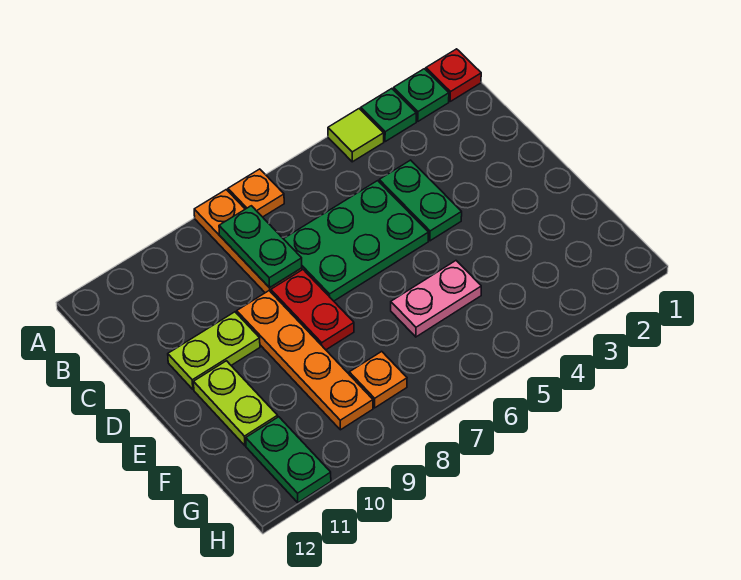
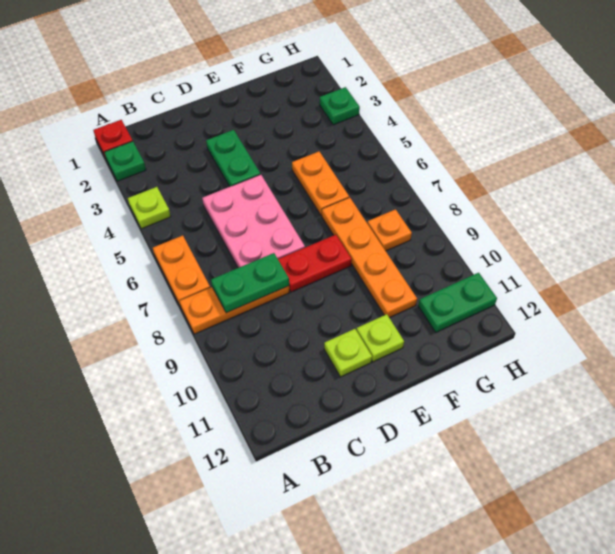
green plate A3 level 1 -> green plate H3 level 1
lime tile A4 level 1 -> lime plate A4 level 1
orange plate A7 level 1 -> orange plate A6:A7 level 1
green plate C4:D4 level 1 -> green plate D3:D4 level 1
green plate C5:D7 level 1 -> pink plate C5:D7 level 1
orange plate D9:G9 level 1 -> orange plate F7:F10 level 1
lime plate D10:D11 level 1 -> lime plate D11 level 1
lime plate E11:F11 level 1 -> lime plate E11 level 1
pink plate F5:F6 level 1 -> orange plate F5:F6 level 1

